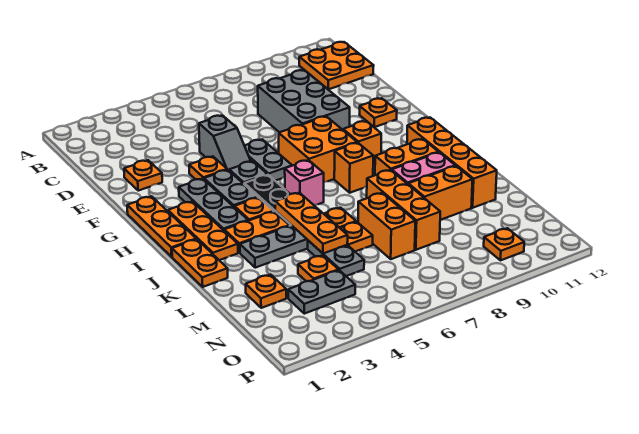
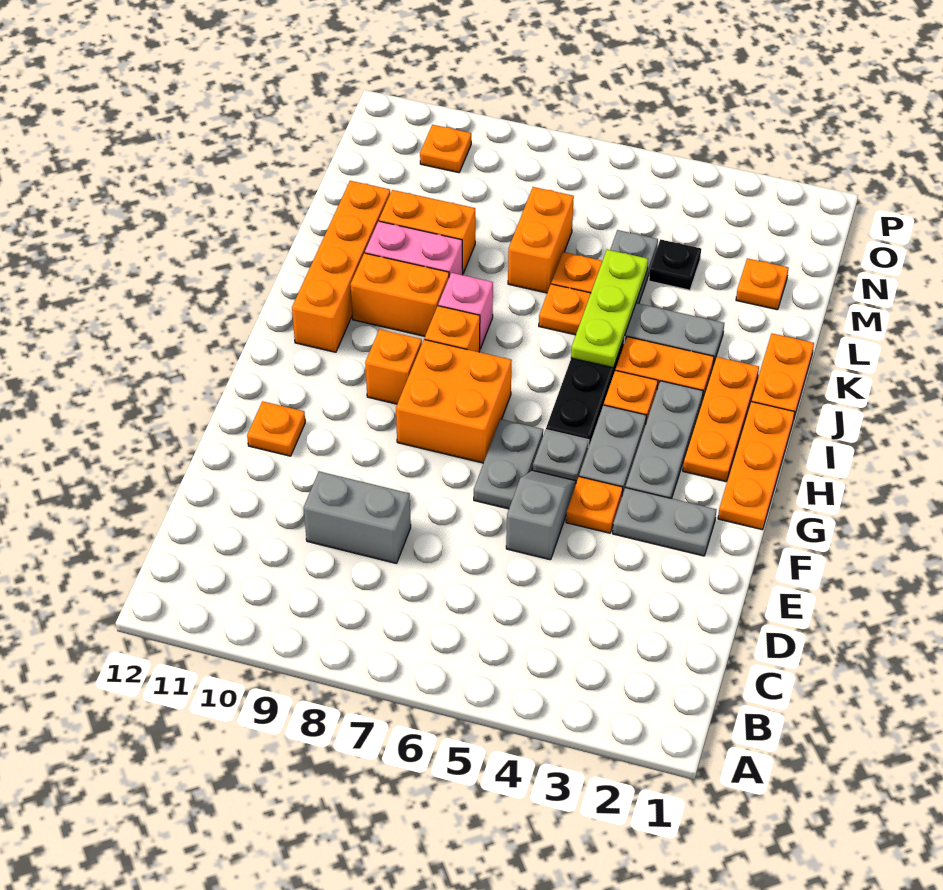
orange plate B11:C12 level 1 -> none
grey brick D8:F9 level 1 -> grey brick D8:D9 level 1
orange plate E2 level 1 -> none
pink brick I6 level 1 -> pink brick J8 level 1
orange plate J5:L5 level 2 -> lime plate J5:L5 level 2
orange brick K8:M8 level 1 -> none
orange plate M4 level 1 -> black plate M4 level 1
grey plate N3:N4 level 1 -> grey plate F2:F3 level 1

